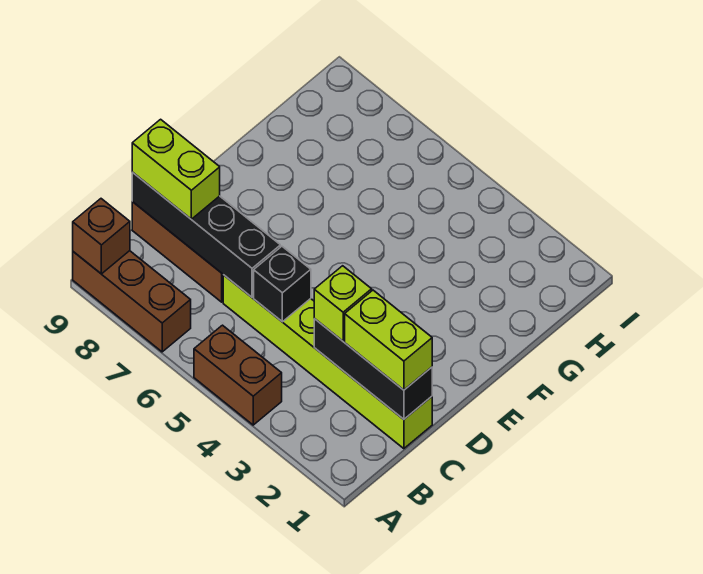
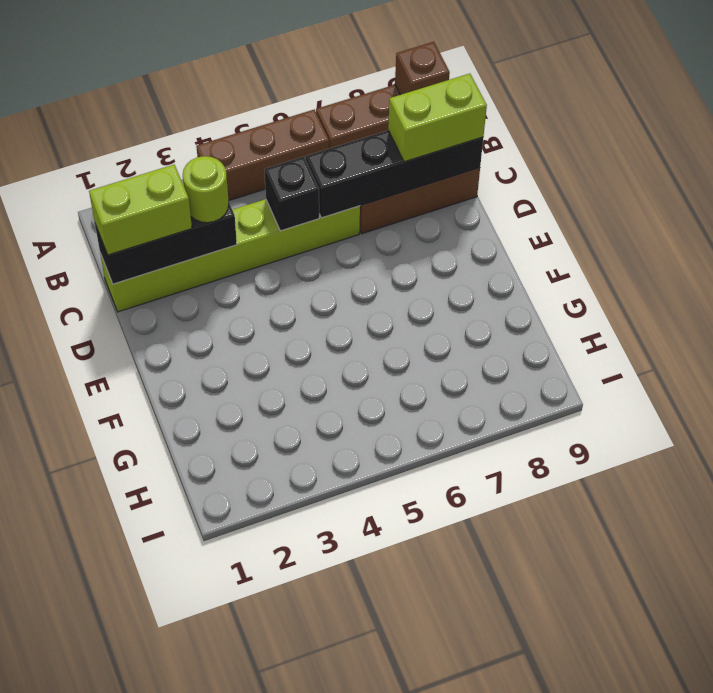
brown brick A4:A5 level 1 -> brown brick A4:A6 level 1
lime brick C3 level 3 -> lime round brick C3 level 3

